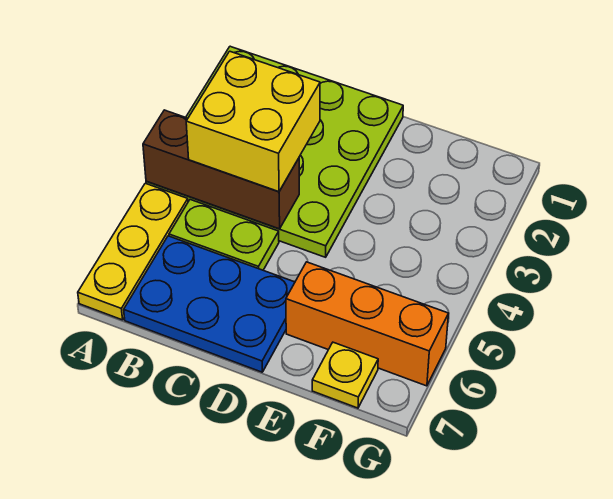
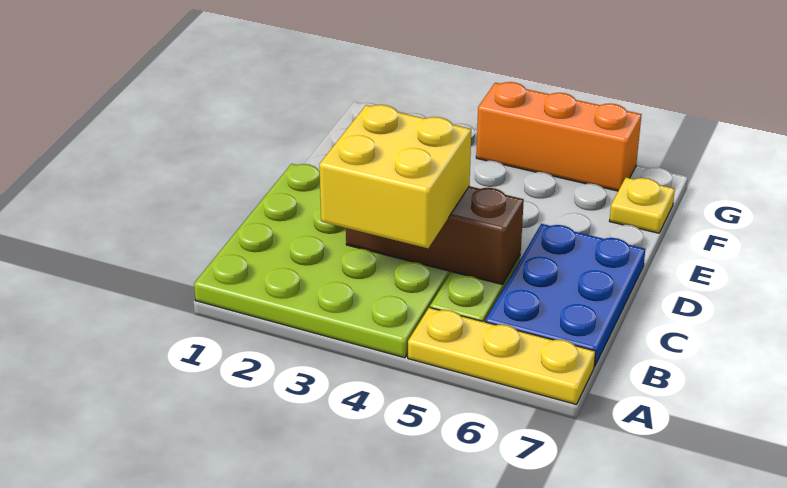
brown brick A4:C4 level 2 -> brown brick C3:C5 level 2
orange brick E6:G6 level 1 -> orange brick G4:G6 level 1

